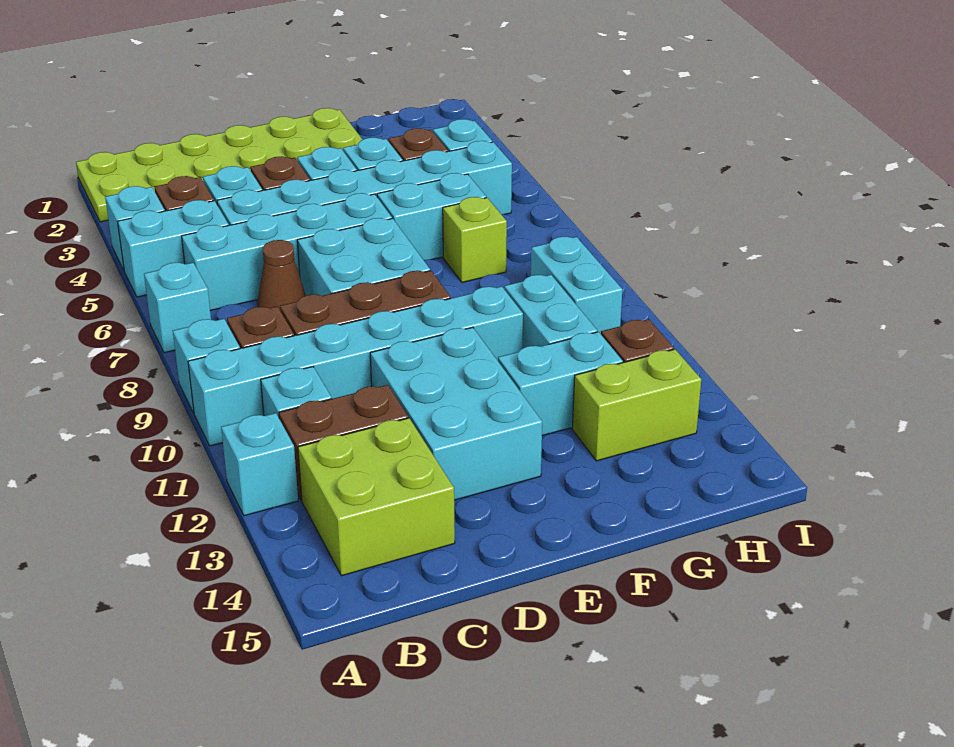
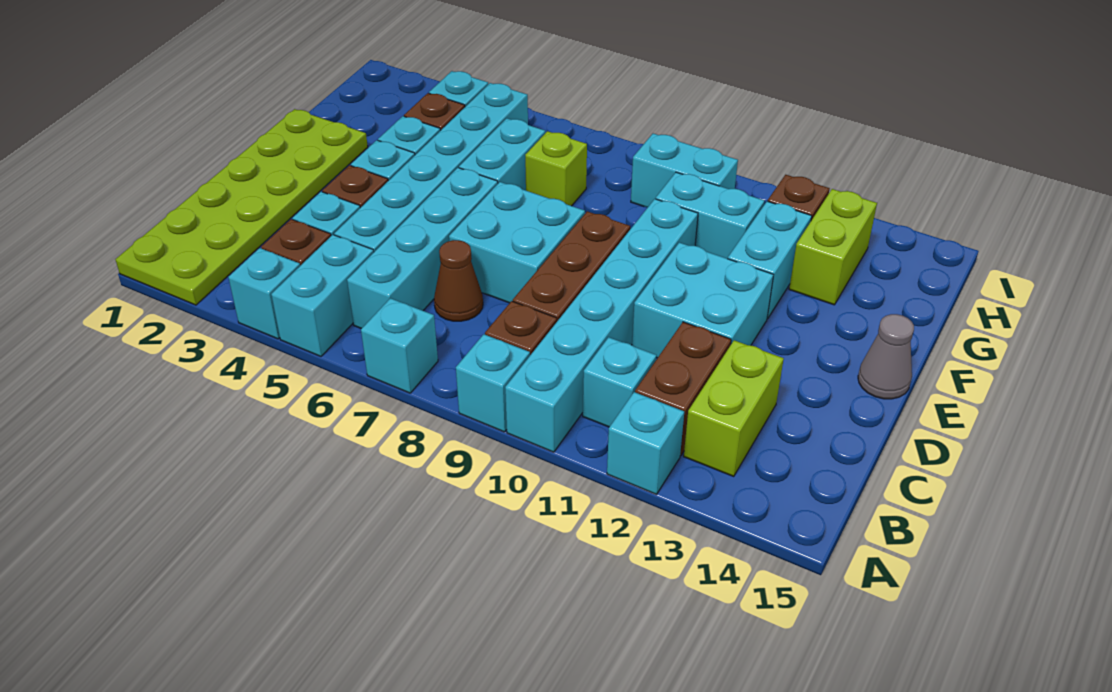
lime brick B13:C14 level 1 -> lime brick B13:C13 level 1
cyan brick D11:E13 level 1 -> cyan brick D11:E12 level 1
none -> grey cone E15 level 1

